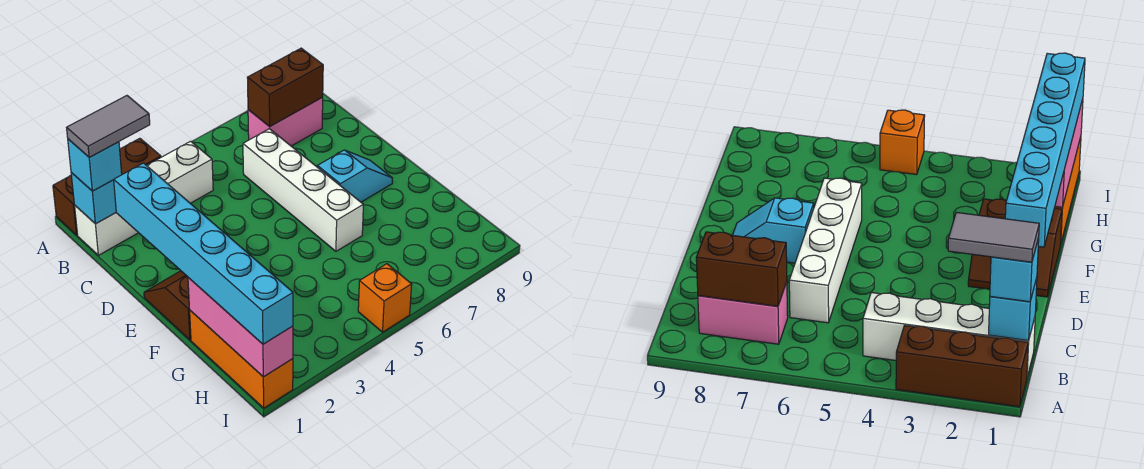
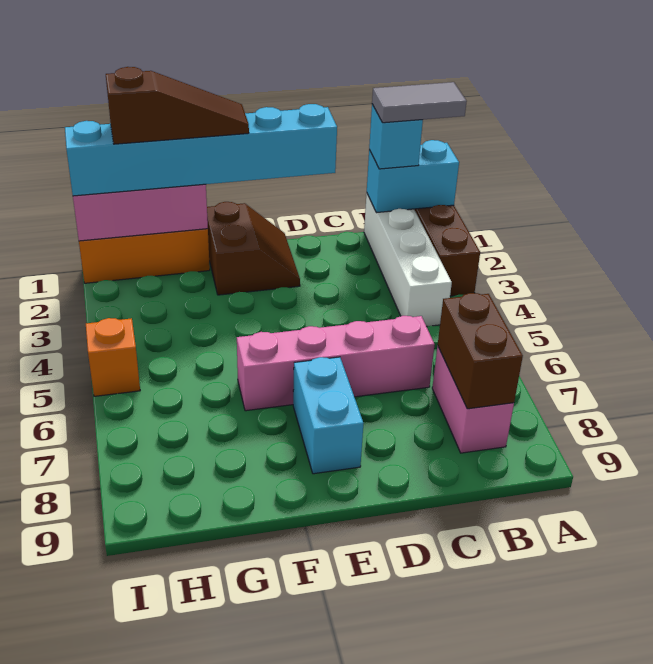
cyan brick B1 level 2 -> cyan brick A1:B1 level 2
grey tile B1:B2 level 4 -> grey tile A1:B1 level 4
white brick C6:F6 level 1 -> pink brick C6:F6 level 1
cyan slope E7:E8 level 1 top 7 -> cyan brick E7:E8 level 1
none -> brown slope F1:H1 level 4 top H

